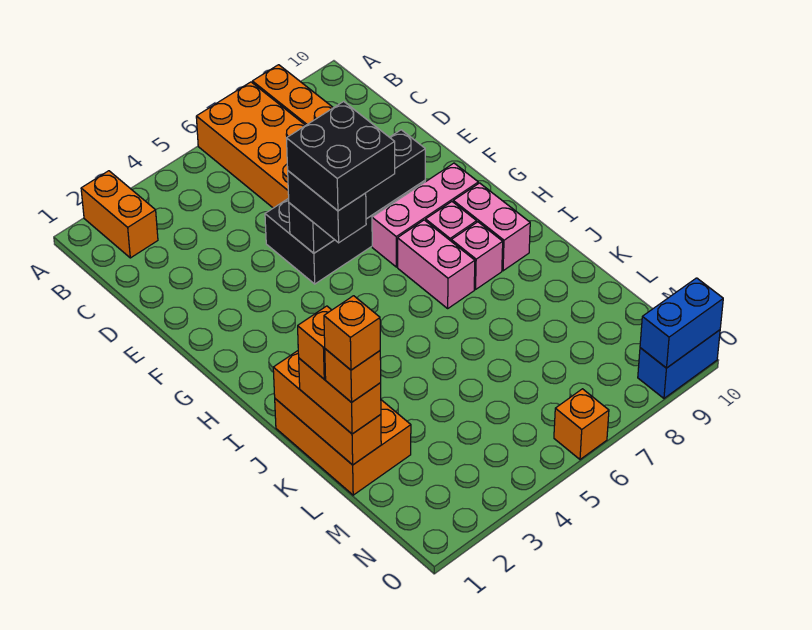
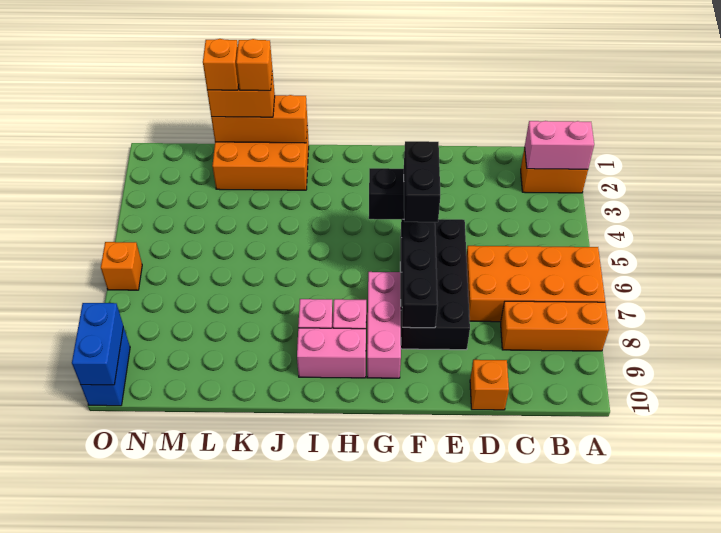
black brick F5:G6 level 4 -> black brick F5:F6 level 4
pink brick H7:I7 level 1 -> pink brick A2:B2 level 2
orange brick L1 level 5 -> orange brick D10 level 1

